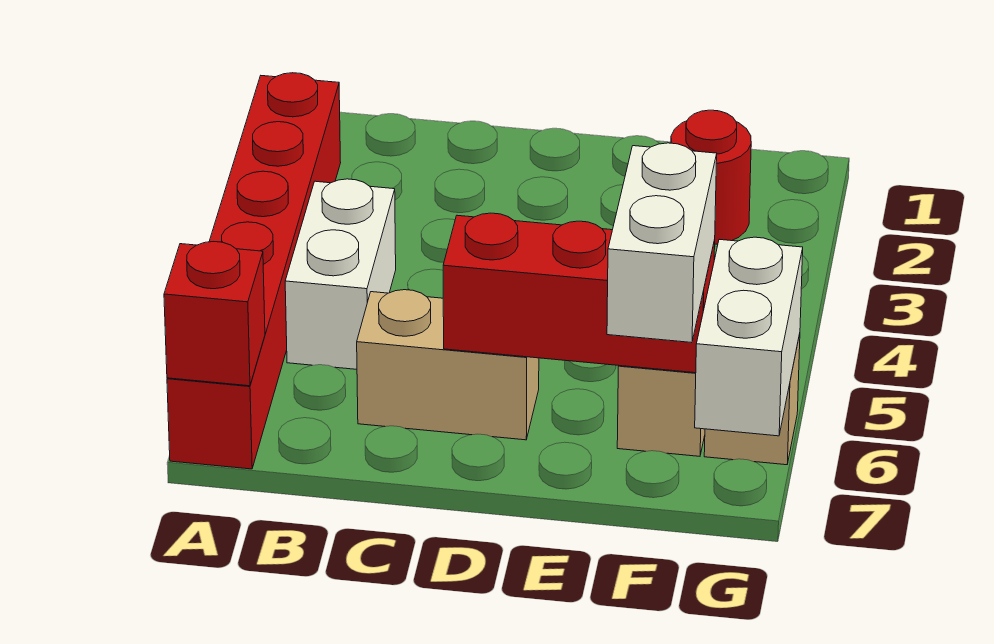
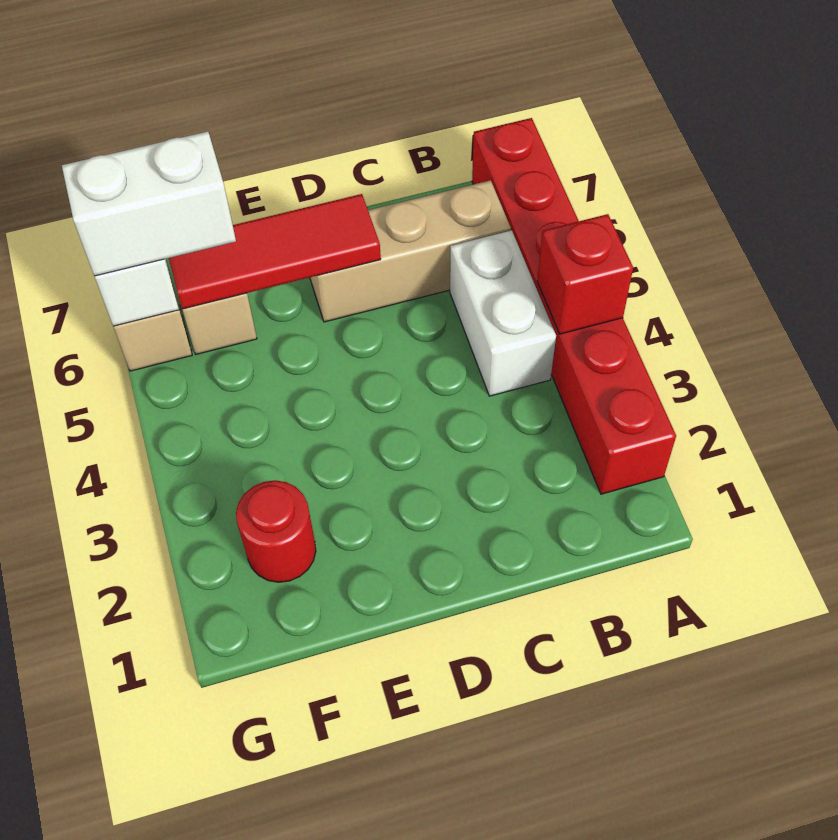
red brick A7 level 2 -> red brick A4 level 2
tan brick C6:D6 level 1 -> tan brick B6:D6 level 1
red brick D6:F6 level 2 -> red tile D6:F6 level 2
white brick F6:F7 level 3 -> white brick F6:G6 level 3

